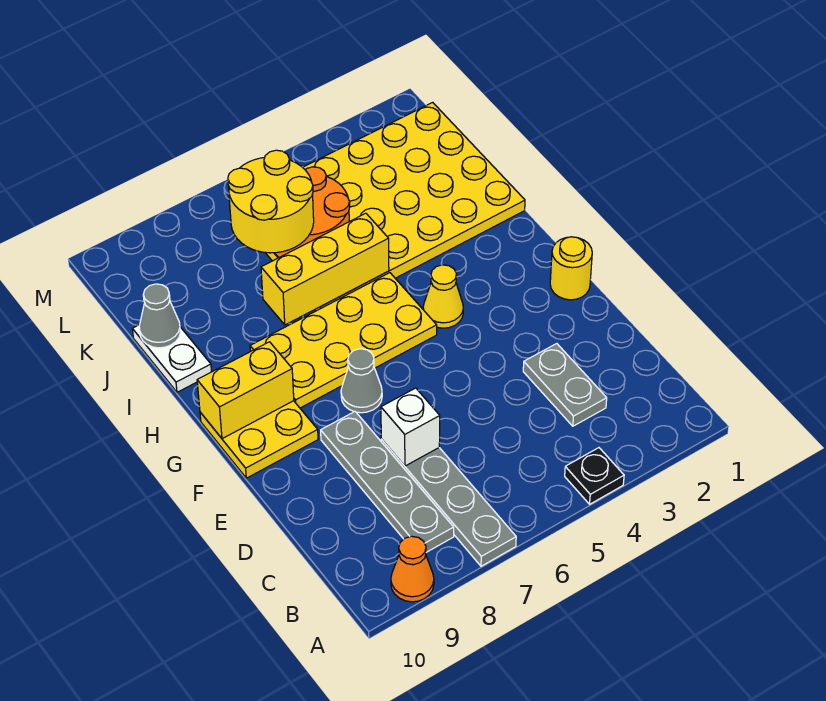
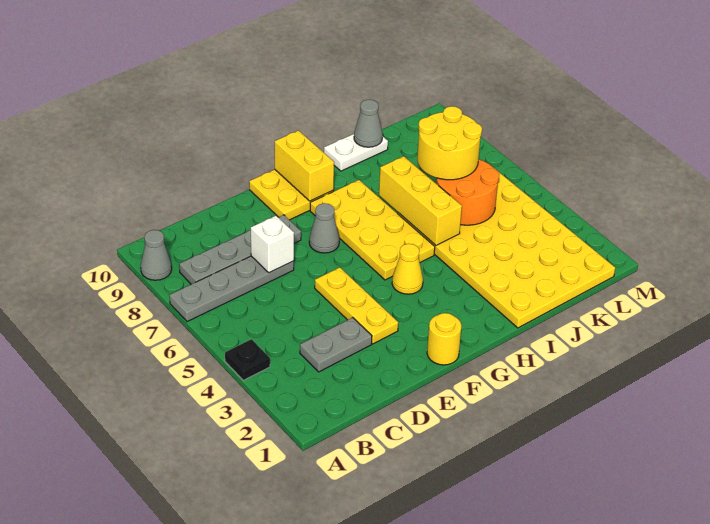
orange cone A9 level 1 -> grey cone A9 level 1
none -> yellow plate E3:E5 level 1

